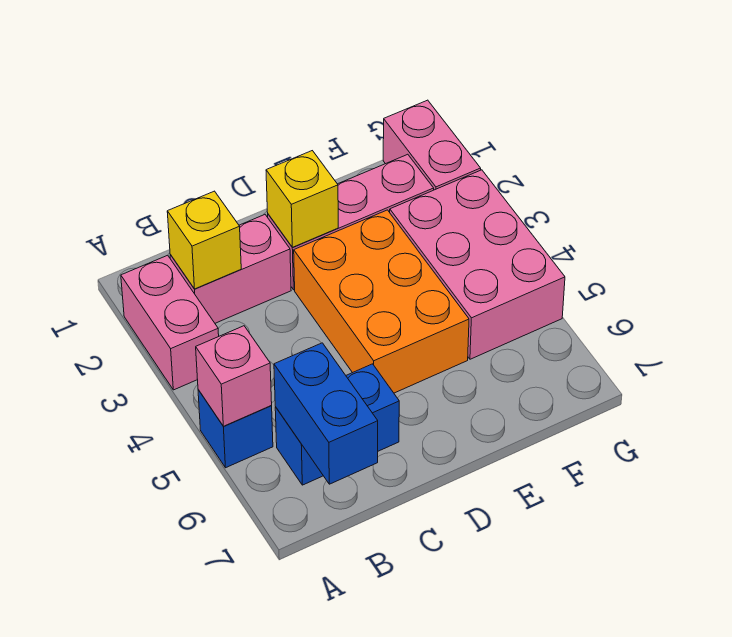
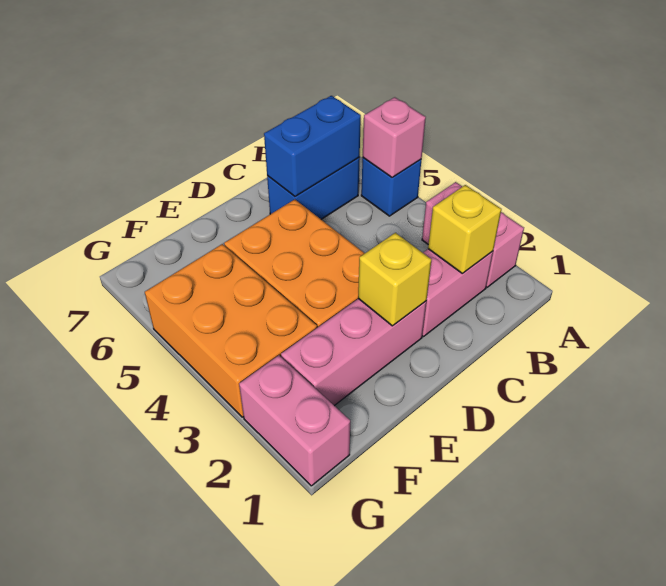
blue brick B6:B7 level 2 -> blue brick B6:C6 level 2
pink brick F3:G5 level 1 -> orange brick F3:G5 level 1

